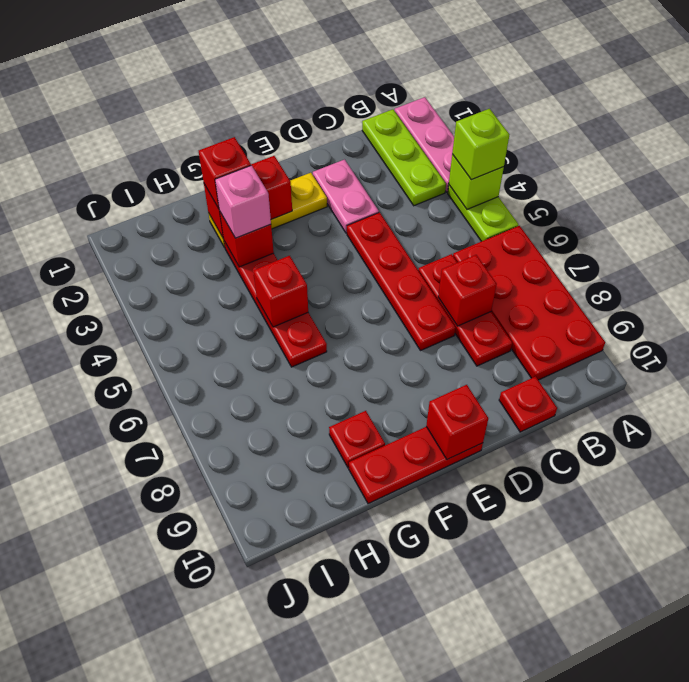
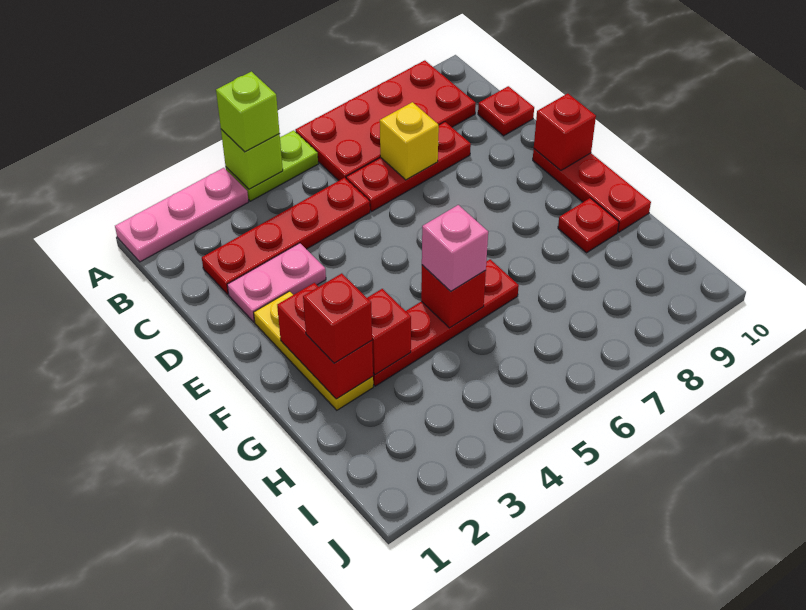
lime plate B1:B3 level 1 -> none
red brick C7 level 2 -> yellow brick C7 level 2
red plate D4:D7 level 1 -> red plate C2:C5 level 1
pink brick G3 level 3 -> pink brick G5 level 3

